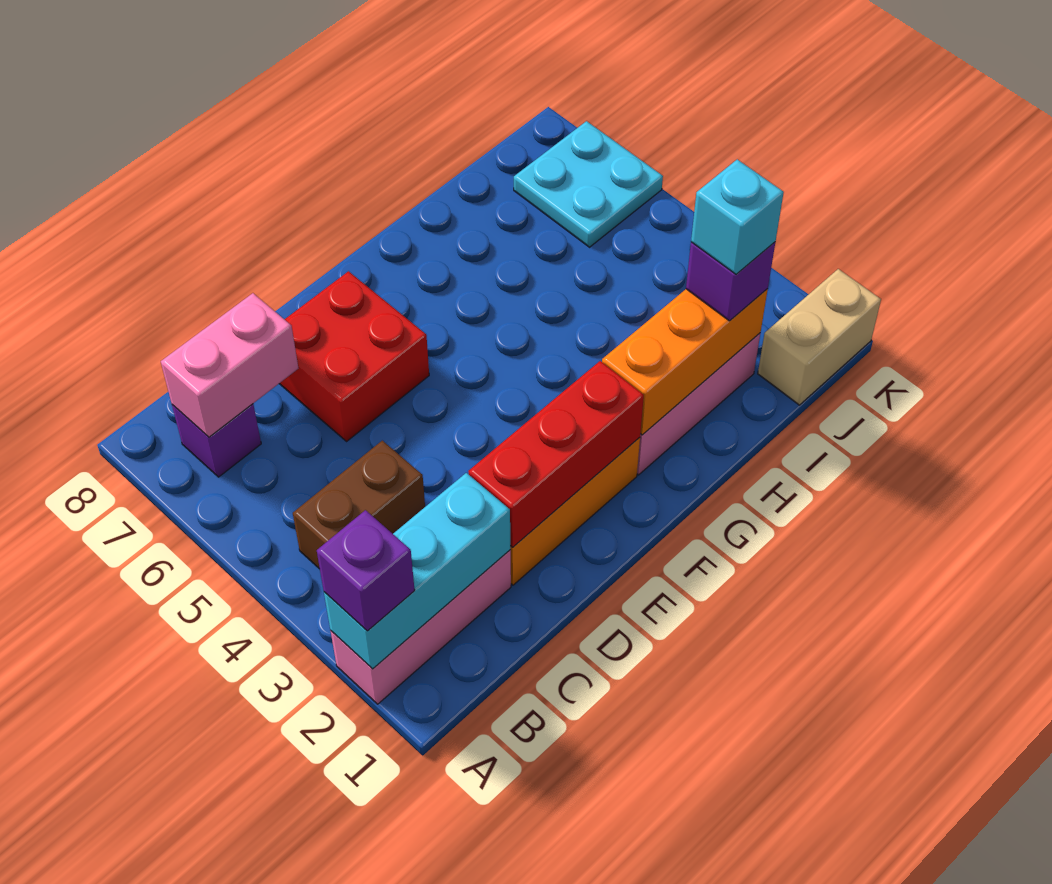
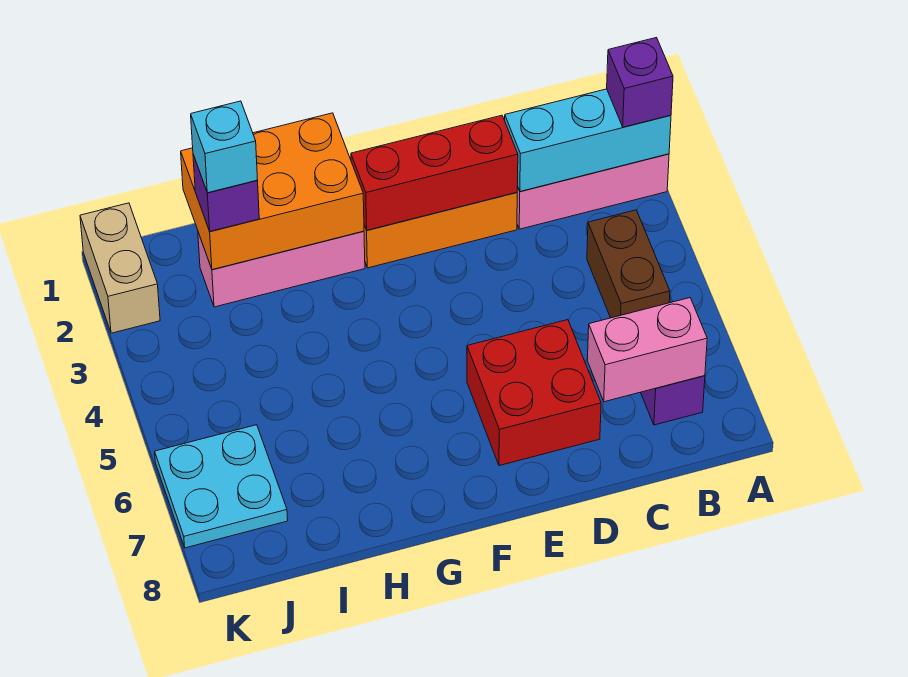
brown brick B4:C4 level 1 -> brown brick B4:B5 level 1
orange brick G2:I2 level 2 -> orange brick G1:I2 level 2
tan brick J1:K1 level 1 -> tan brick K1:K2 level 1

